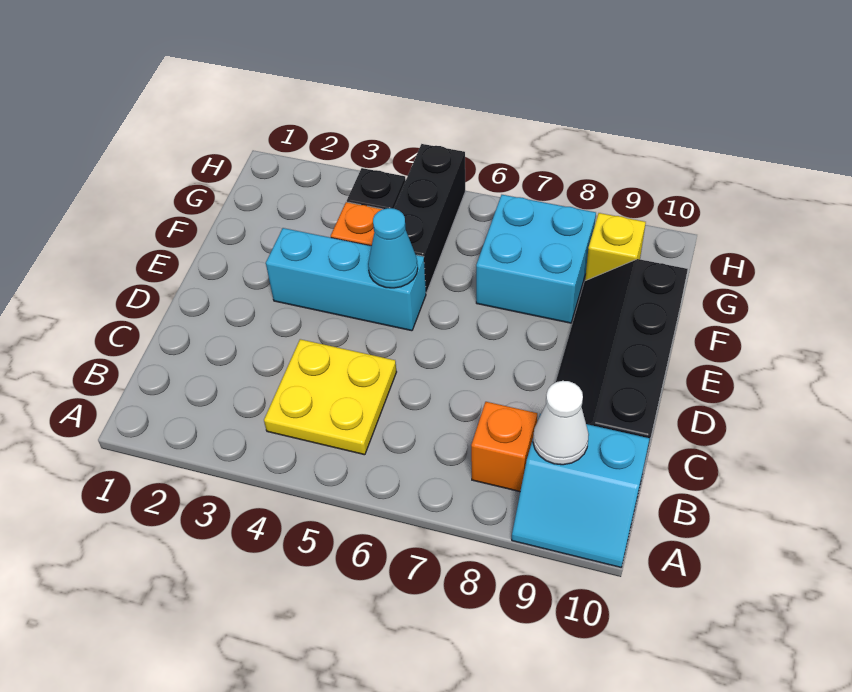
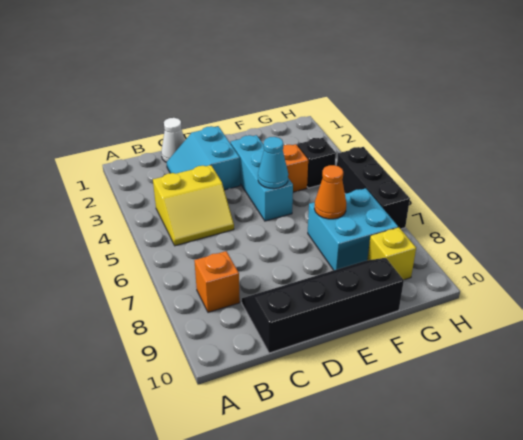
cyan slope A9:B10 level 1 top B -> cyan slope C2:D3 level 1 top D
yellow plate B4:C5 level 1 -> yellow slope B4:C5 level 1 top 4
white cone B9 level 2 -> white cone C1 level 1
black brick F5:H5 level 1 -> black brick H5:H7 level 1
none -> orange cone F7 level 2

